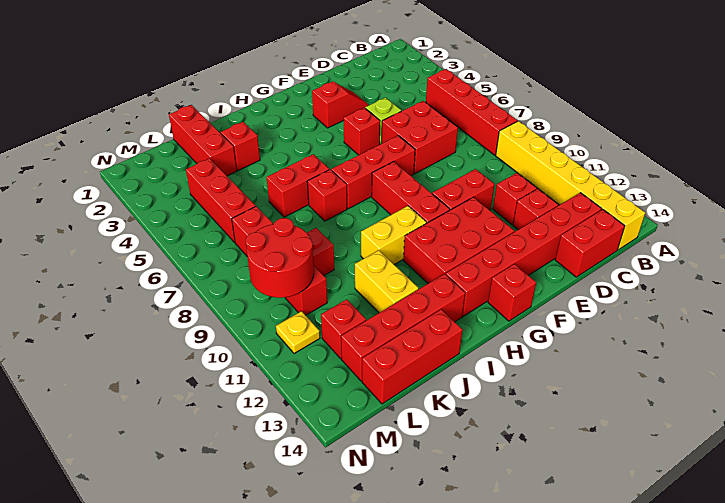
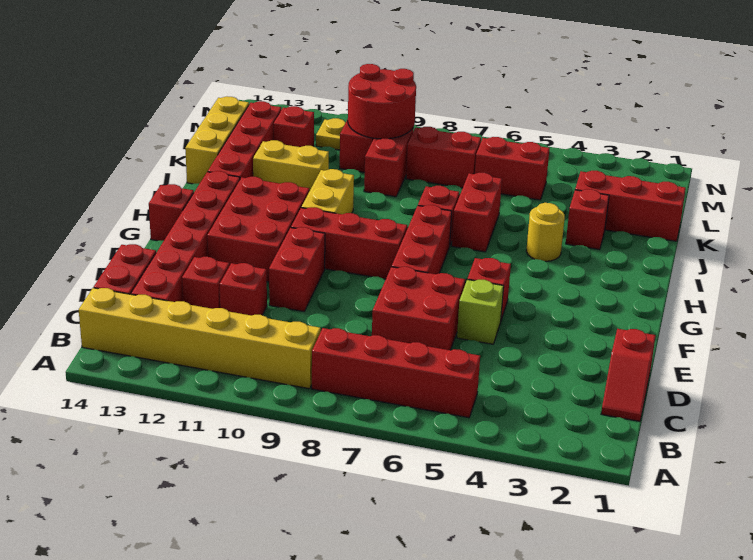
red slope E3:F3 level 1 top F -> red slope C1:D1 level 1 top D
none -> yellow round brick I4 level 1
red brick J14:L14 level 1 -> yellow brick J14:L14 level 1
red brick L4:L6 level 1 -> red brick L5:L6 level 1

